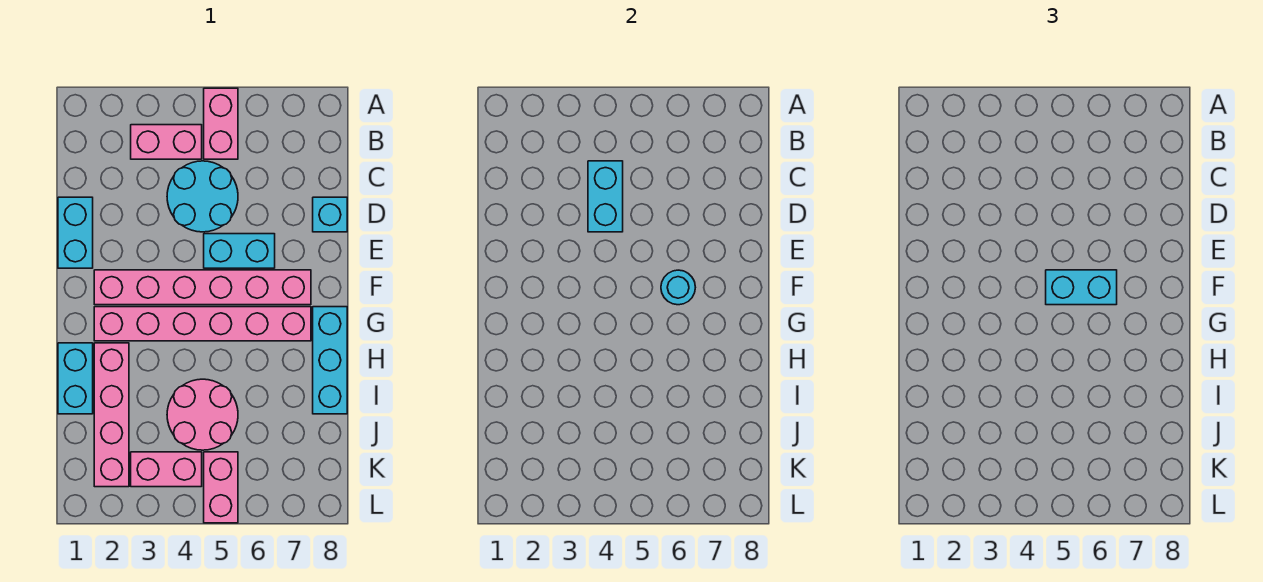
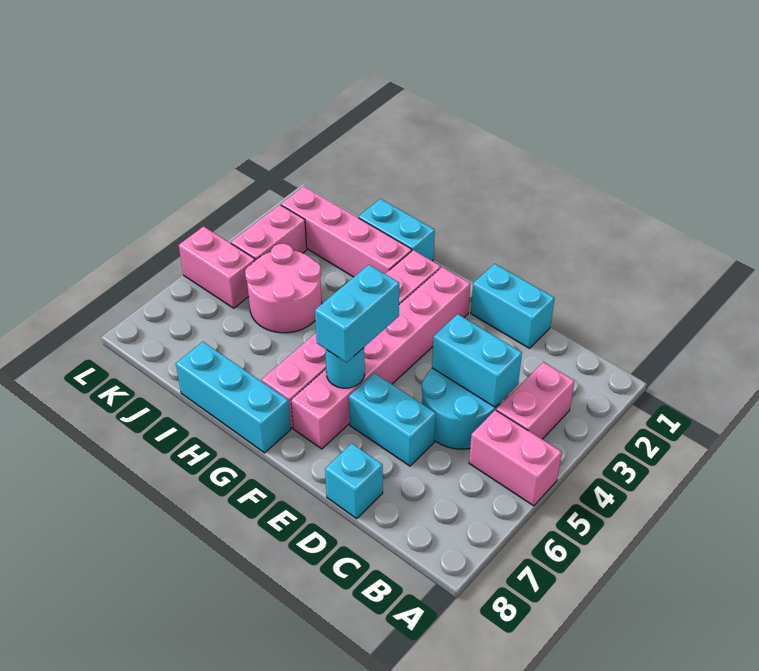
cyan brick E5:E6 level 1 -> cyan brick D6:E6 level 1

